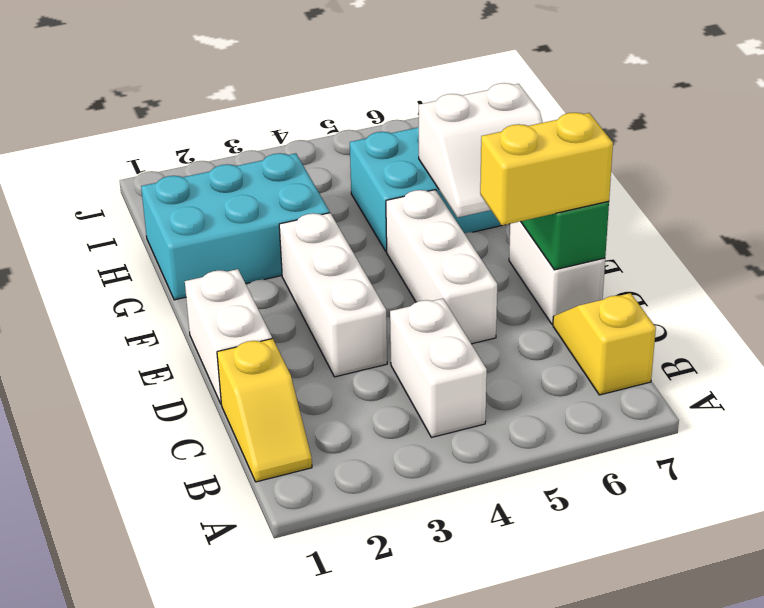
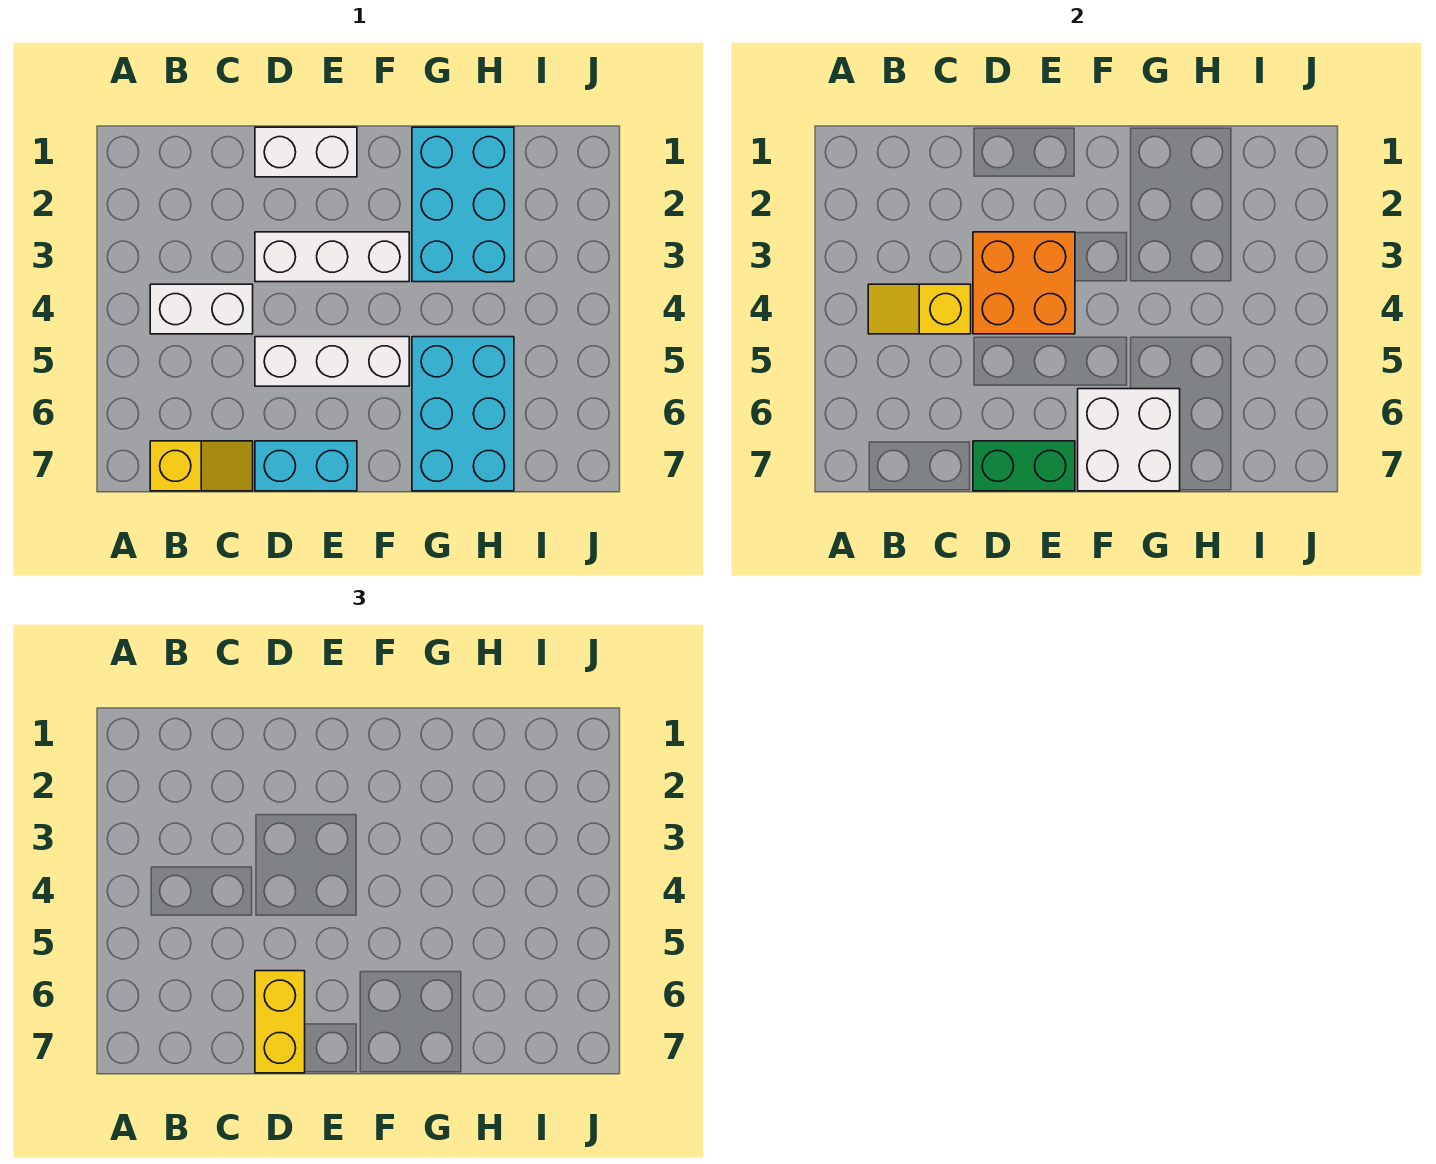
yellow slope B1:C1 level 1 top C -> yellow slope B4:C4 level 2 top C
none -> orange brick D3:E4 level 2
white brick D7:E7 level 1 -> cyan brick D7:E7 level 1
white slope F6:G7 level 2 top G -> white brick F6:G7 level 2

